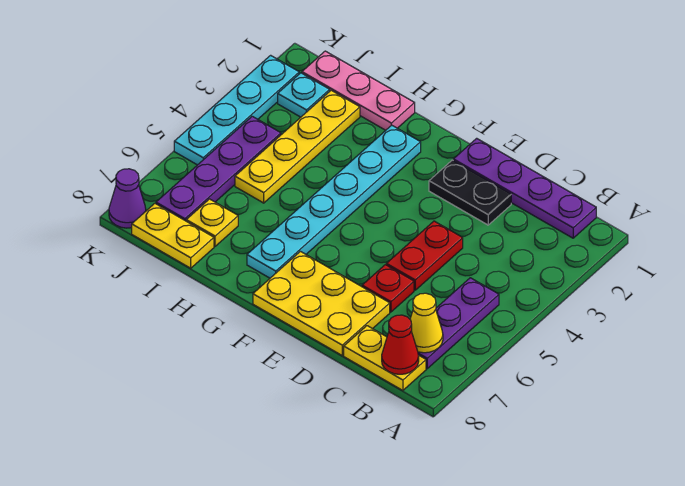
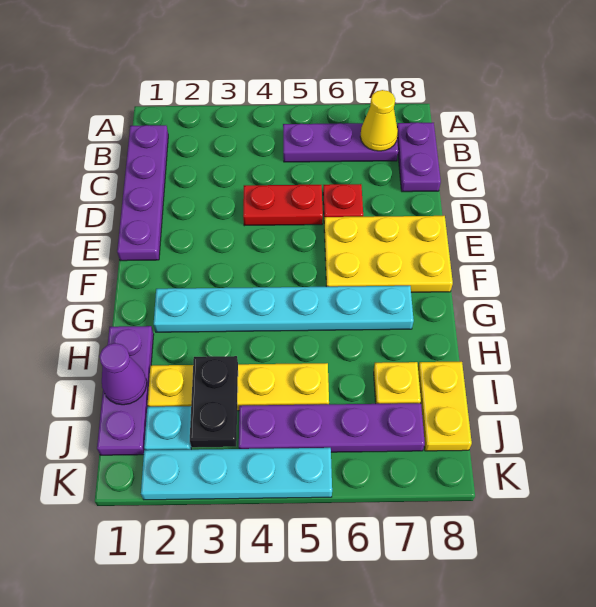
yellow plate B8:C8 level 1 -> purple plate B8:C8 level 1
red cone B8 level 2 -> none
black plate D2:E2 level 1 -> black plate I3:J3 level 2
yellow plate D7:F8 level 1 -> yellow plate E6:F8 level 1
pink plate H1:J1 level 1 -> purple plate H1:J1 level 1
purple cone K8 level 1 -> purple cone I1 level 2

